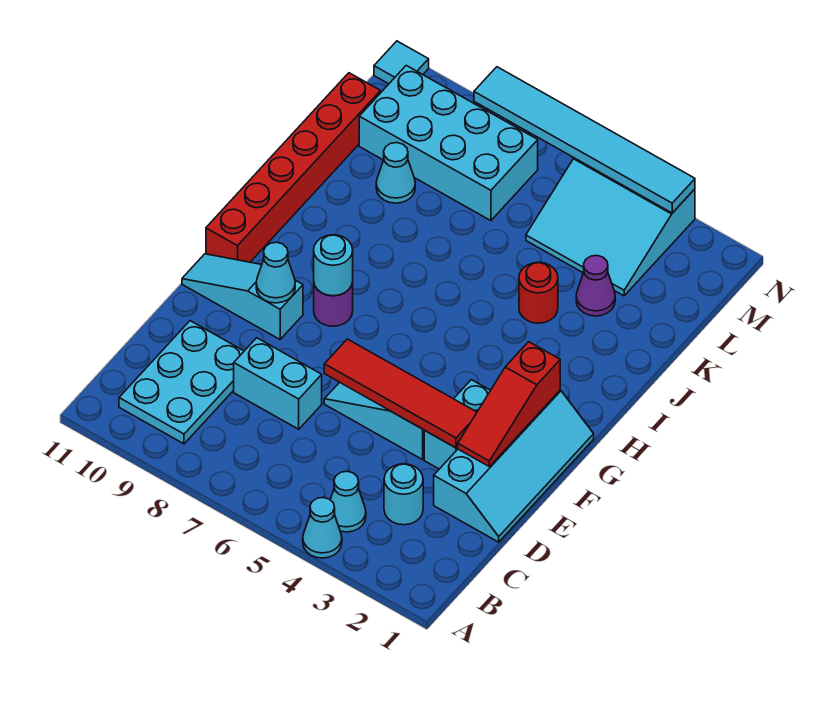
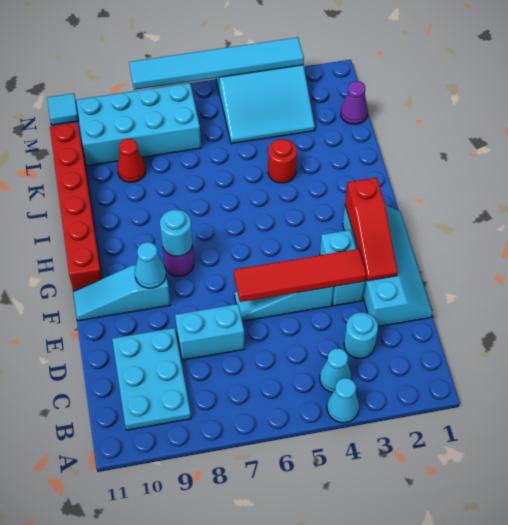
purple cone K3 level 1 -> purple cone L1 level 1
cyan cone K9 level 1 -> red cone K9 level 1

